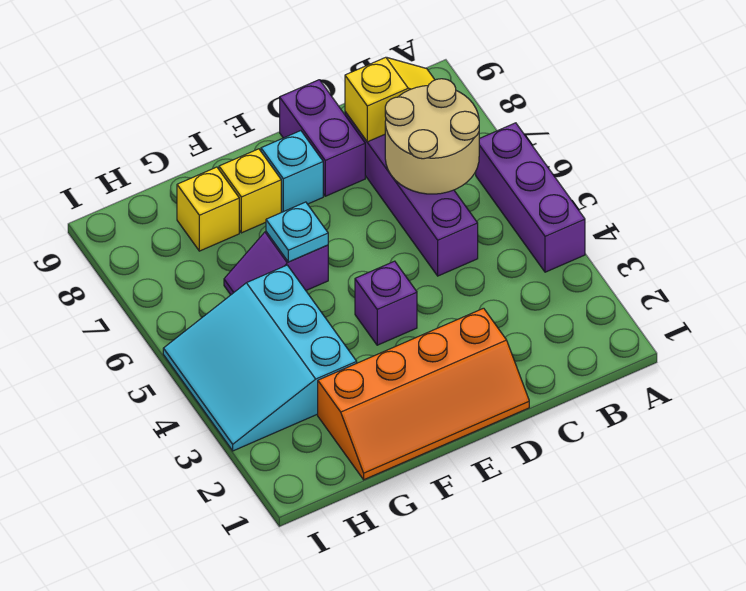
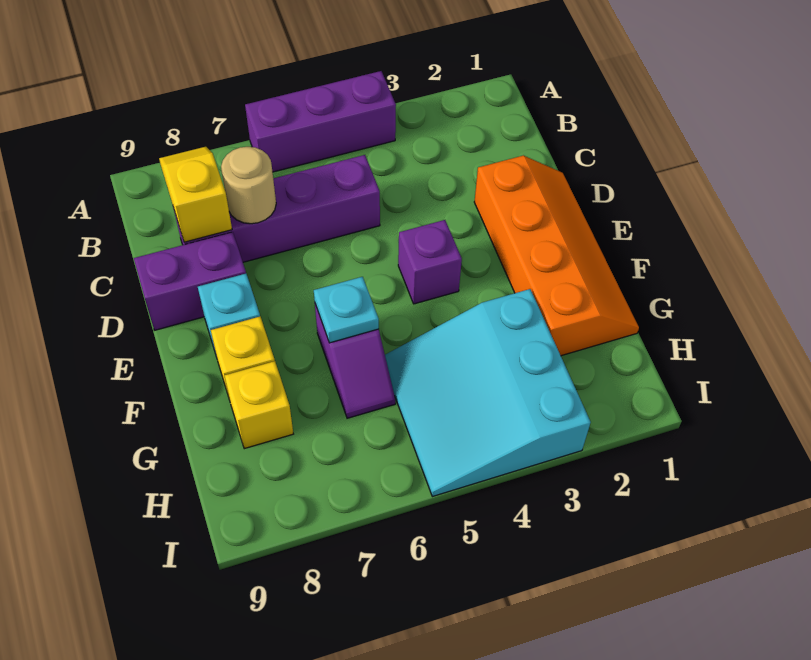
tan round brick B6:C7 level 2 -> tan round brick C7 level 2
cyan slope G3:I5 level 1 top G -> cyan slope G3:I5 level 1 top 3

